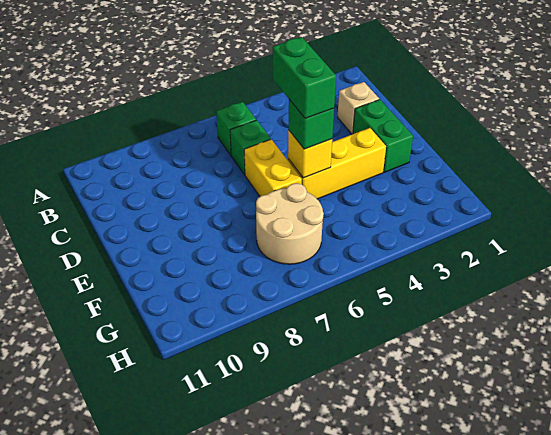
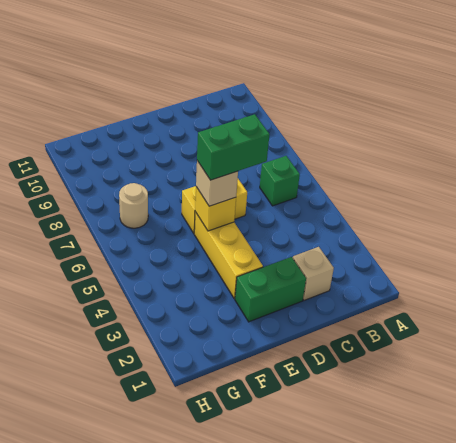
green brick C6 level 1 -> none
green brick E5 level 3 -> tan brick E5 level 3
tan round brick F6:G7 level 1 -> tan round brick G7 level 1

